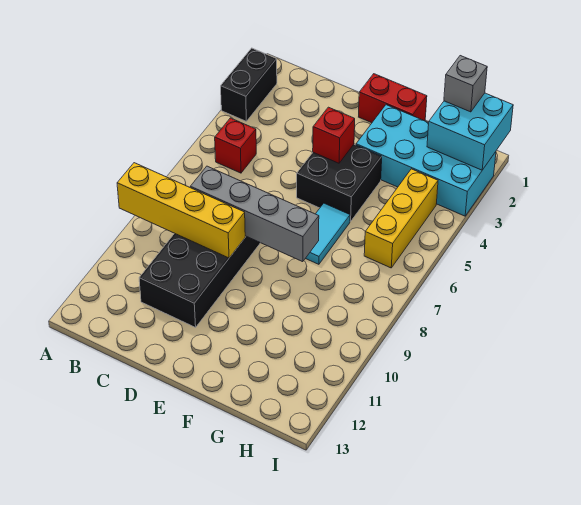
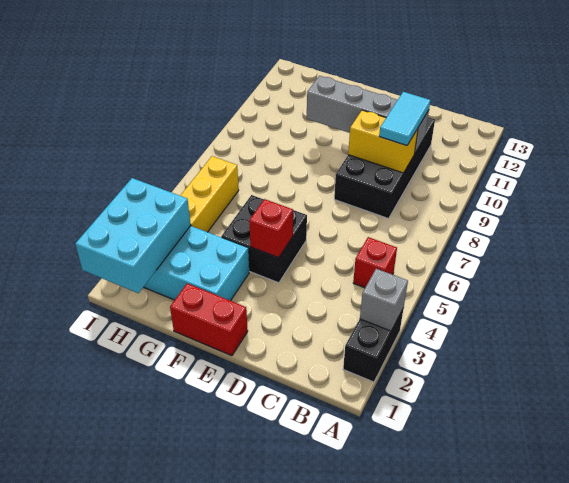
yellow brick A9:D9 level 2 -> yellow brick C9:D9 level 2
grey brick C8:F8 level 2 -> grey brick C10:F10 level 2
cyan tile F6:F7 level 1 -> cyan tile C9:C10 level 3
cyan brick H1:I2 level 2 -> cyan brick H1:I3 level 2
grey brick H1 level 3 -> grey brick A3 level 2

